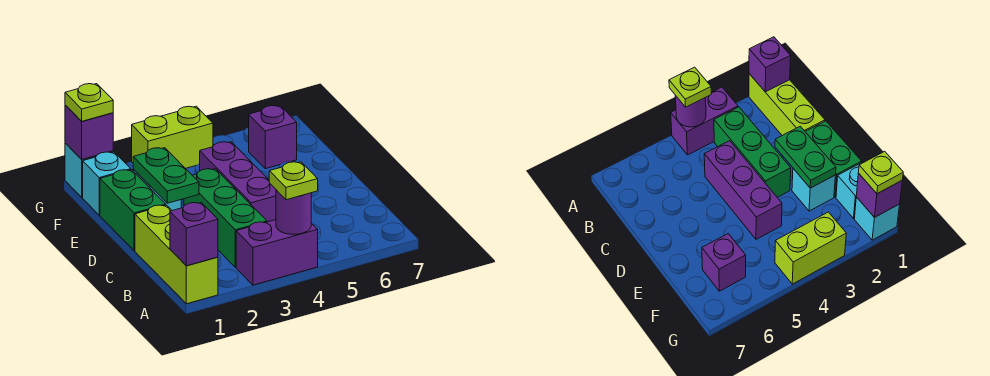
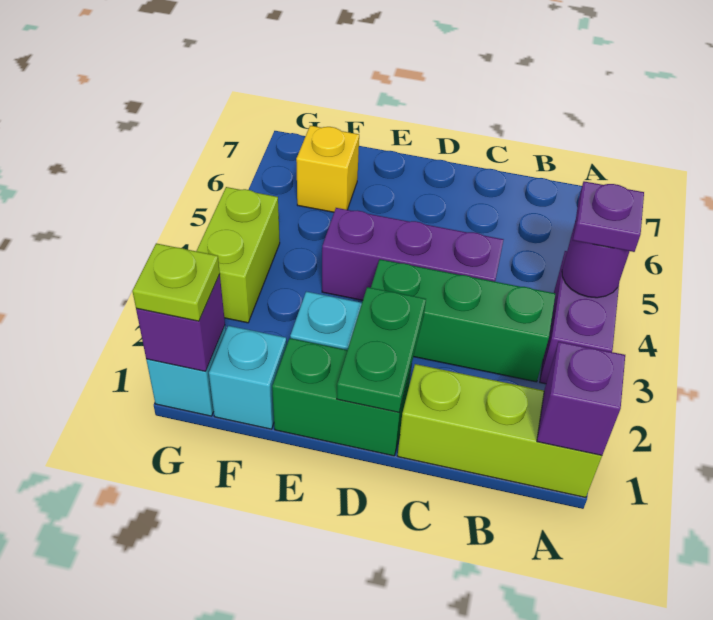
lime plate A4 level 3 -> purple plate A4 level 3
green plate D2:E2 level 2 -> green plate D1:D2 level 2
purple brick F6 level 1 -> yellow brick F6 level 1

